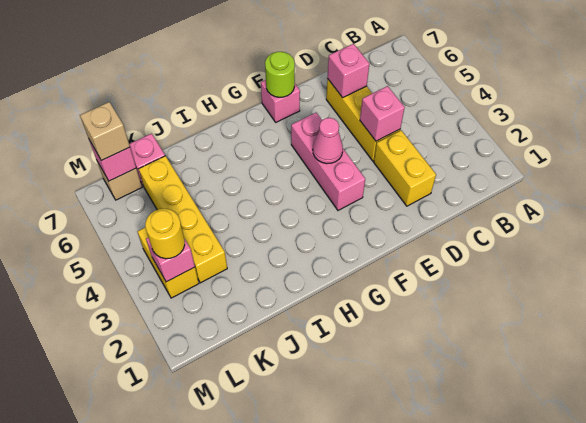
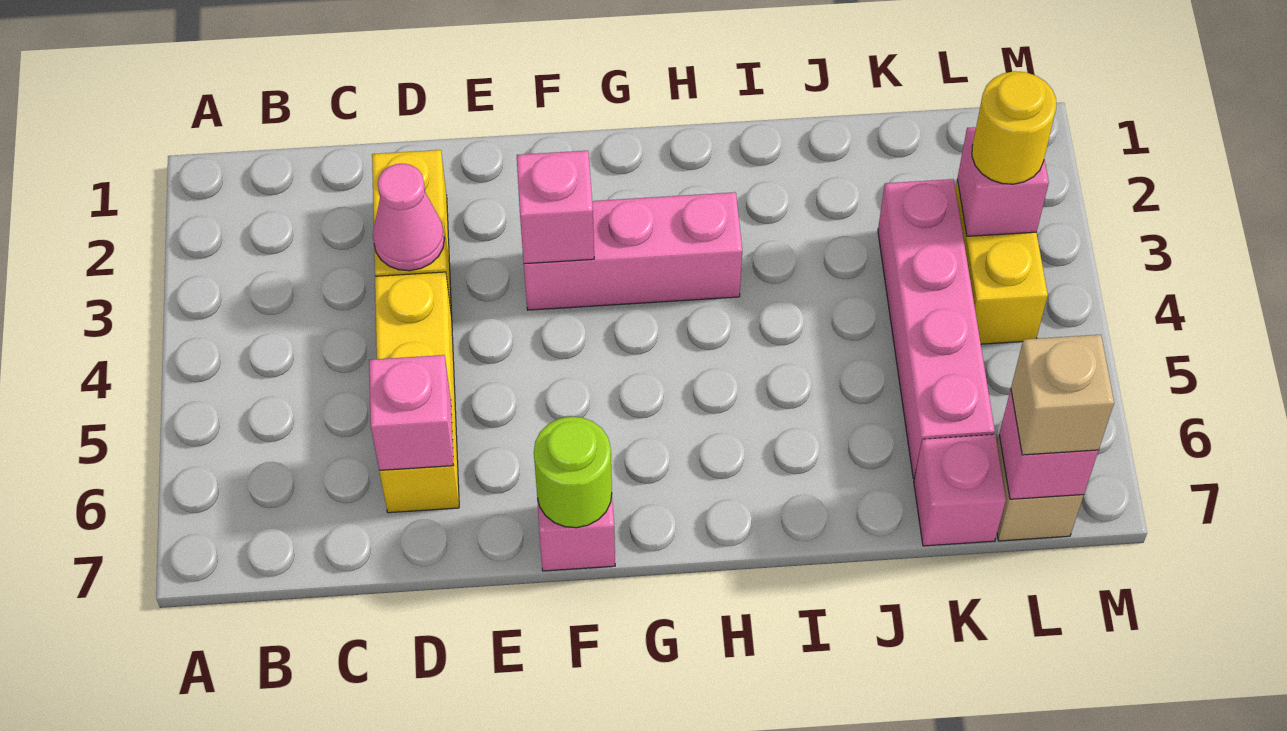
pink brick D4 level 2 -> pink brick F3 level 2
pink brick F3:F5 level 1 -> pink brick F3:H3 level 1
pink cone F4 level 2 -> pink cone D3 level 2
yellow brick K3:K6 level 1 -> pink brick K3:K6 level 1

